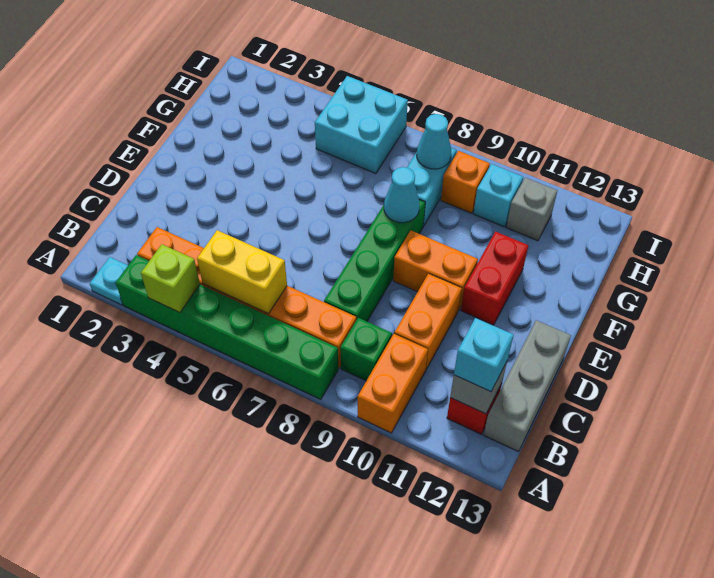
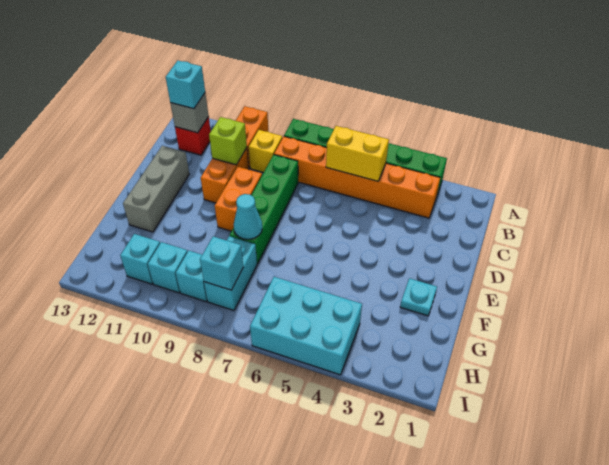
cyan plate A2 level 1 -> cyan plate F2 level 1
lime brick A4 level 2 -> lime brick C10 level 2
green brick B9 level 1 -> yellow brick B9 level 1
grey brick B13:D13 level 1 -> grey brick D12:F12 level 1
orange brick E9:E10 level 1 -> orange brick D9:E9 level 1
red brick E11:F11 level 1 -> none
cyan brick H5:I6 level 1 -> cyan brick H4:I6 level 1
cyan cone H8 level 2 -> cyan brick H8 level 2
orange brick H9 level 1 -> cyan brick H9 level 1
grey brick H11 level 1 -> cyan brick H11 level 1

